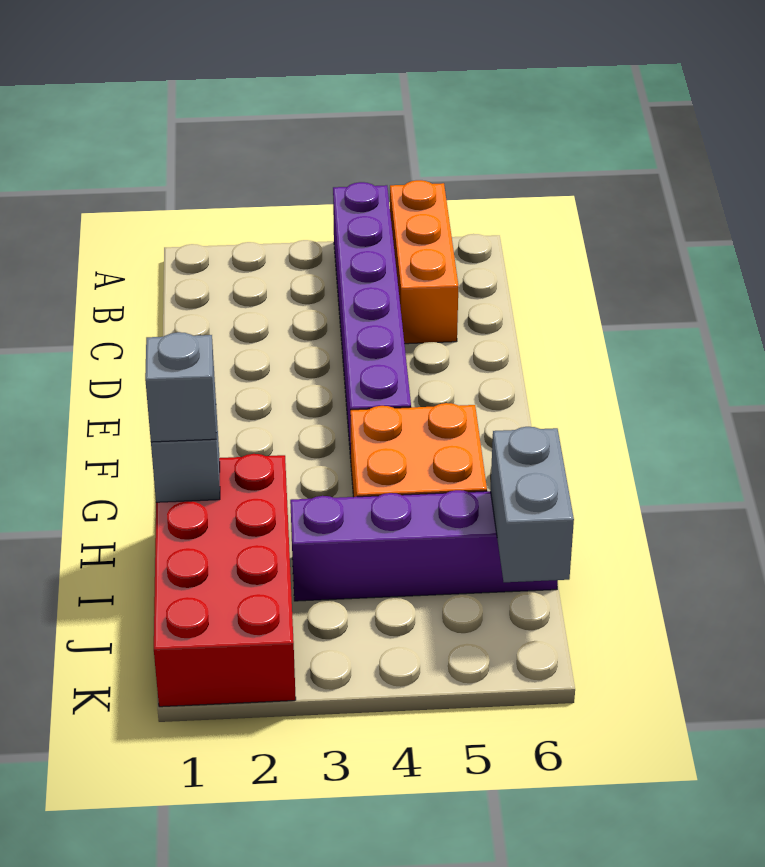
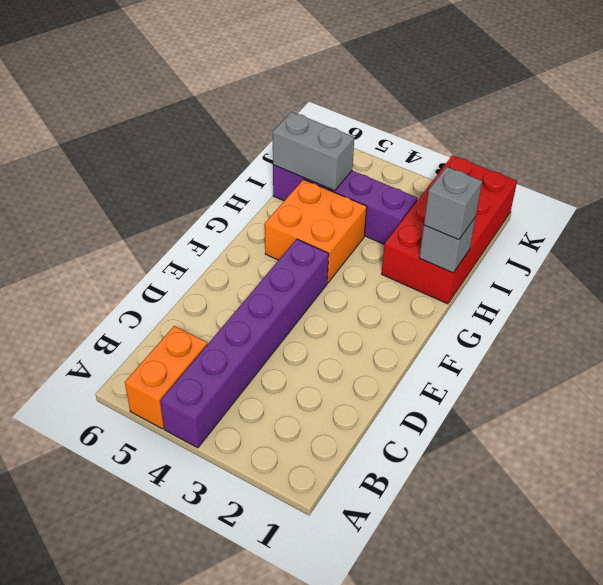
orange brick A5:C5 level 1 -> orange brick A5:B5 level 1
grey brick I6:J6 level 2 -> grey brick I5:I6 level 2

